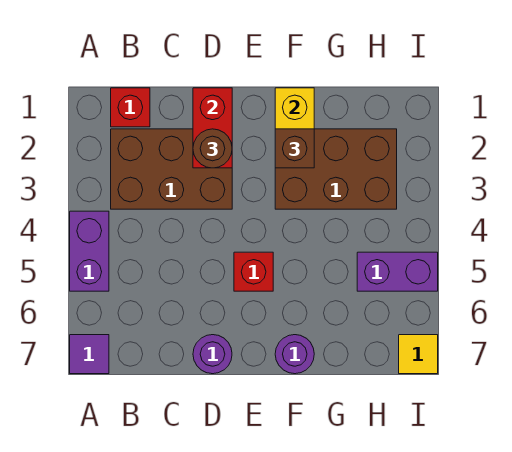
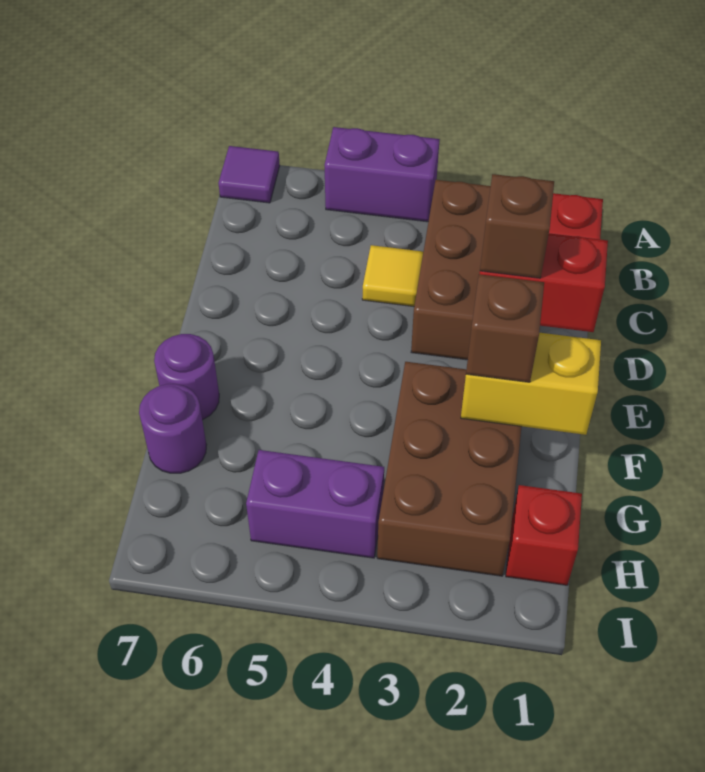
brown round brick D2 level 3 -> brown brick D2 level 3
purple round brick D7 level 1 -> purple round brick G7 level 1
red brick E5 level 1 -> red brick H1 level 1
purple brick H5:I5 level 1 -> purple brick H4:H5 level 1
yellow tile I7 level 1 -> yellow tile C4 level 1

